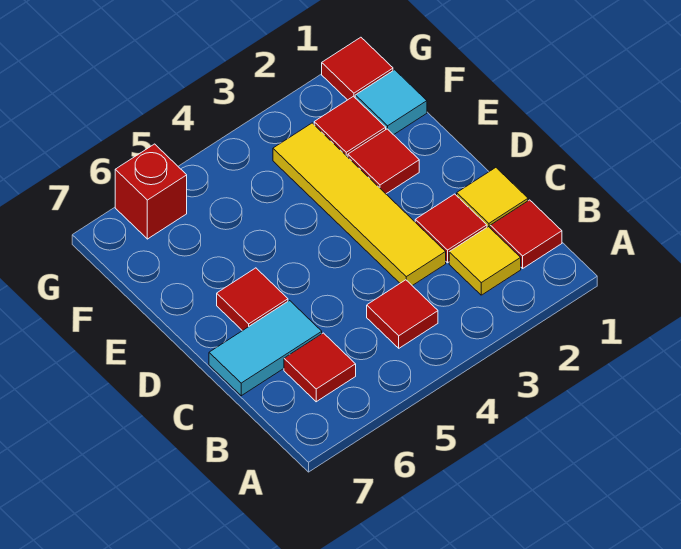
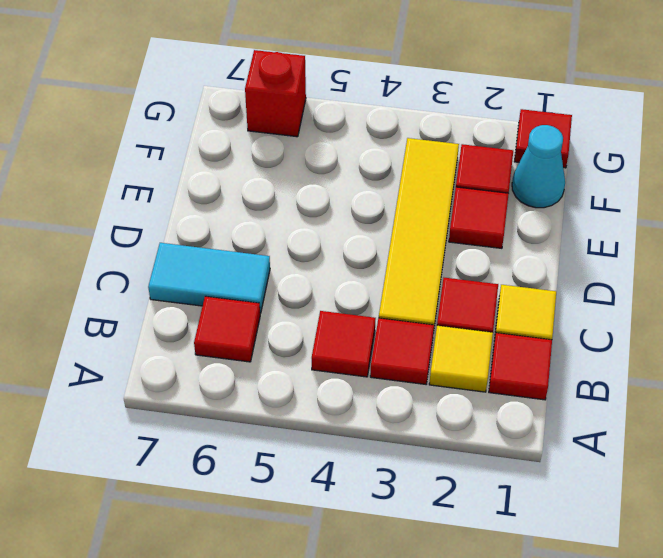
red tile D6 level 1 -> red tile B3 level 1
cyan tile F1 level 1 -> cyan cone F1 level 1

